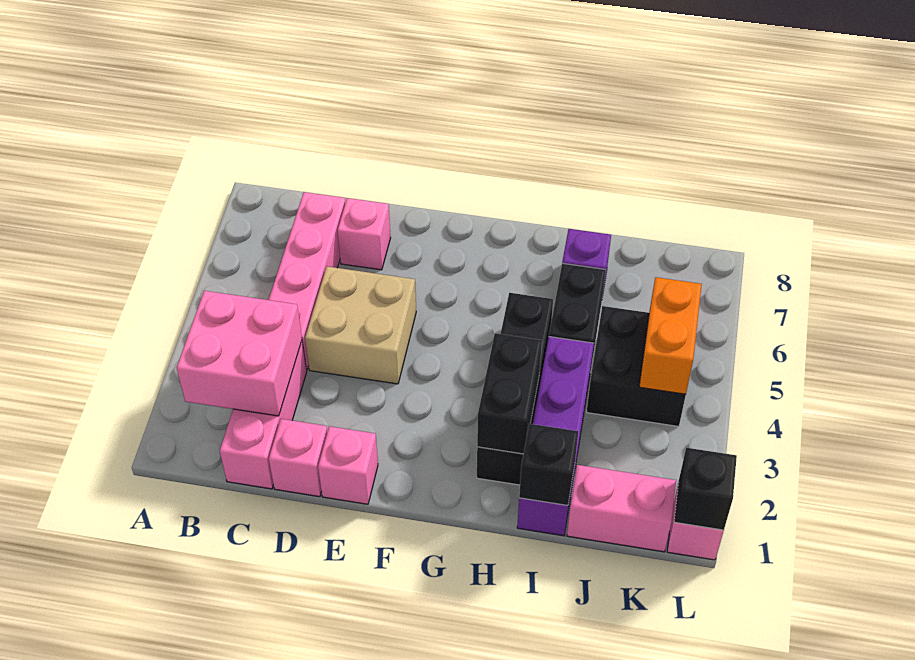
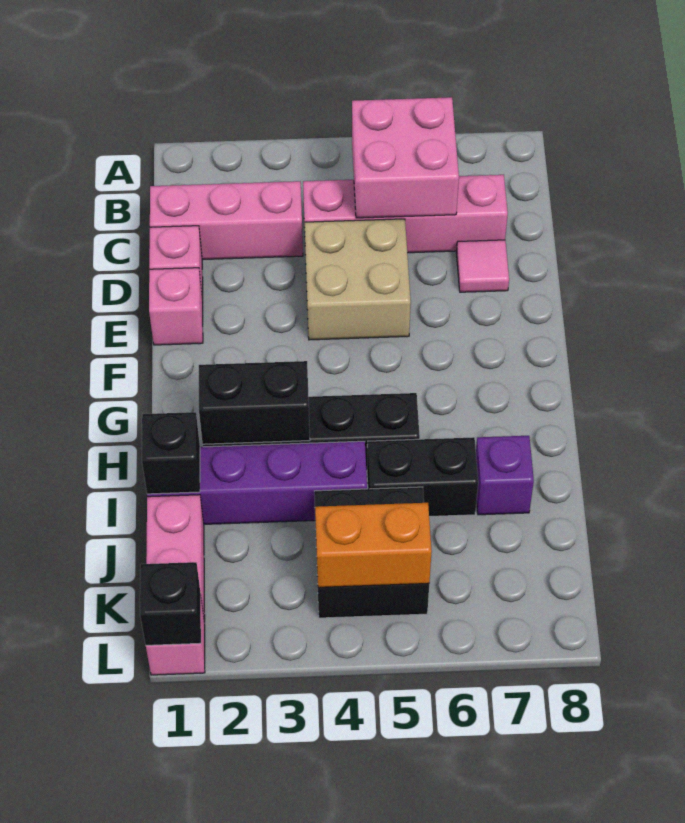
pink brick B2:C3 level 2 -> pink brick B5:C6 level 2
pink brick D7 level 1 -> pink tile D7 level 1

